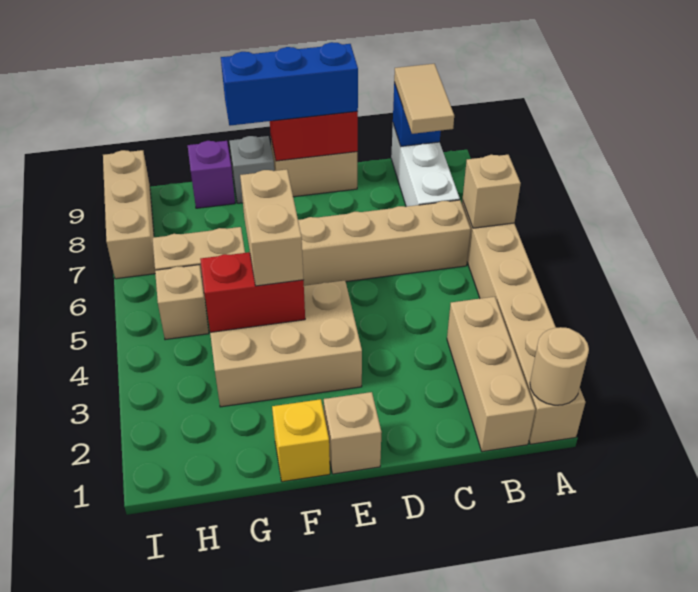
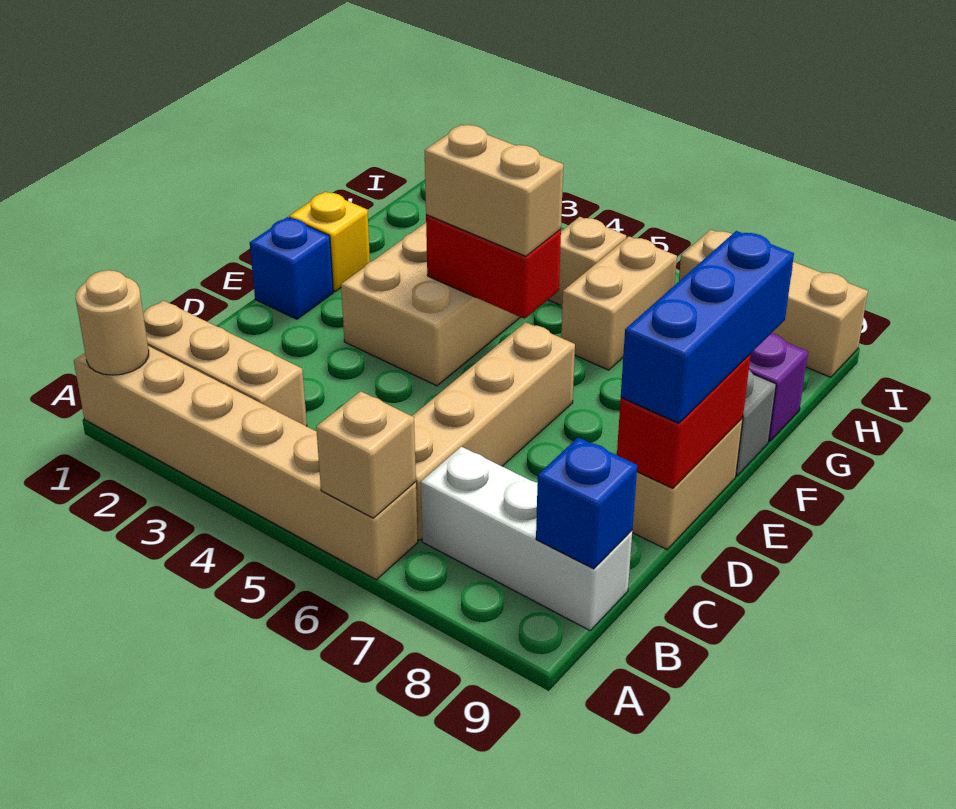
tan tile B8:B9 level 3 -> none
tan brick E1 level 1 -> blue brick E1 level 1
red brick F4:G4 level 2 -> red brick F4:F5 level 2

